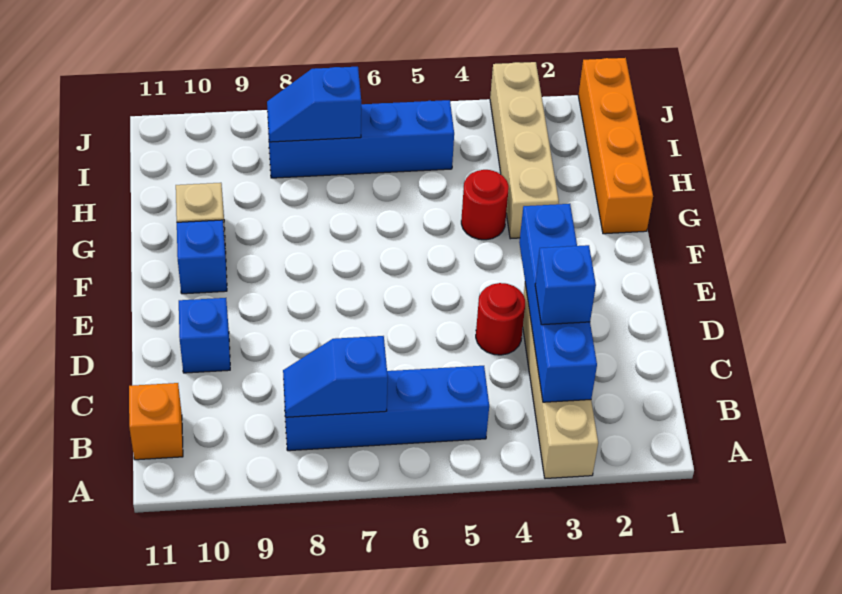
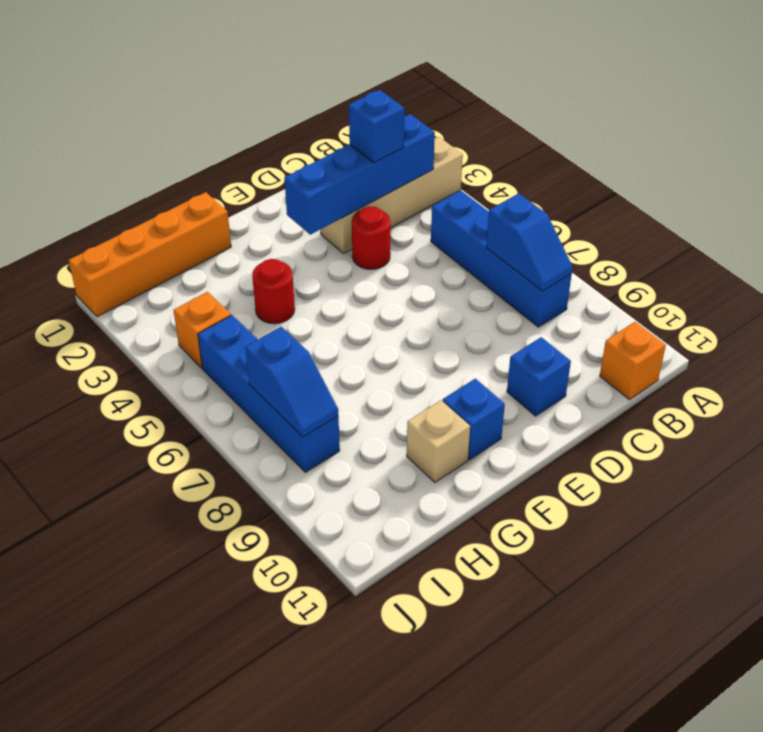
tan brick G3:J3 level 1 -> none
none -> orange brick I4 level 1

